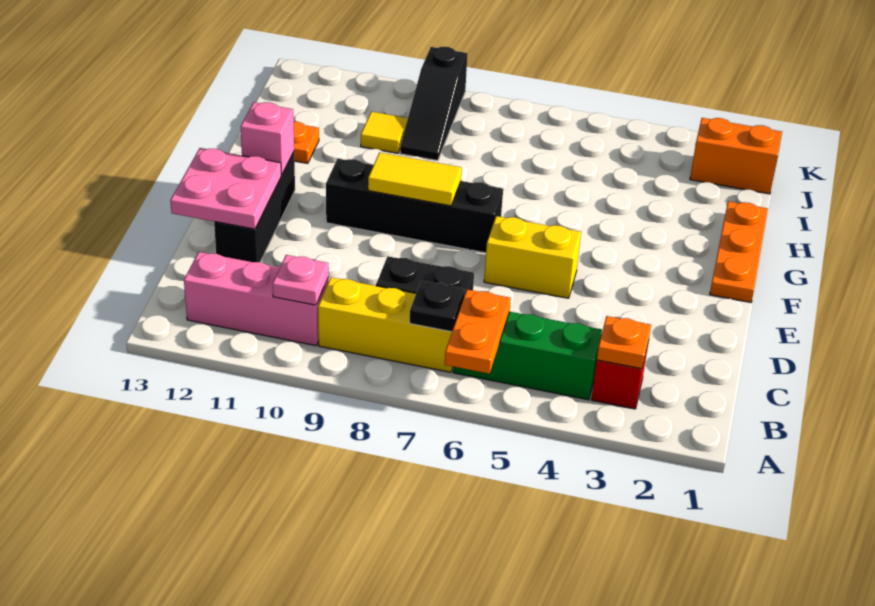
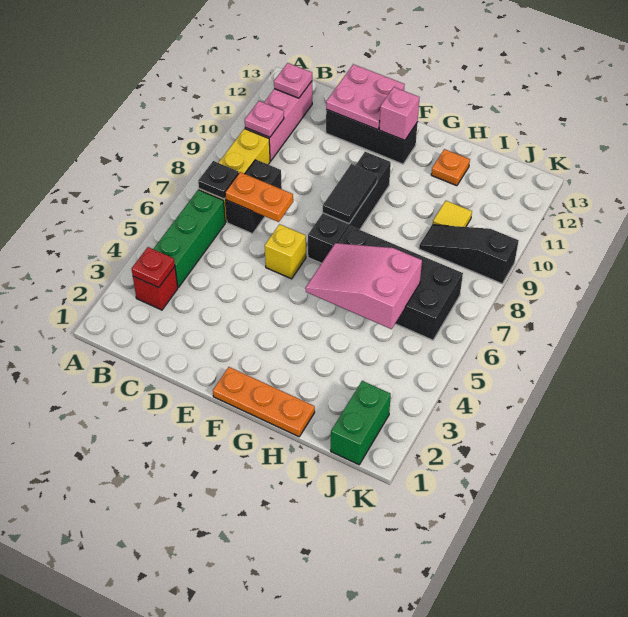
orange plate A6:B6 level 2 -> orange plate C7:D7 level 2
orange plate B3 level 2 -> red plate B3 level 2
none -> pink plate B12 level 2
yellow brick E5:E6 level 1 -> yellow brick E6 level 1
yellow tile F8:F9 level 2 -> black tile F8:F9 level 2
none -> pink slope G5:I6 level 2 top I
none -> black brick G6:J7 level 1
orange brick J1:J2 level 1 -> green brick J1:J2 level 1

